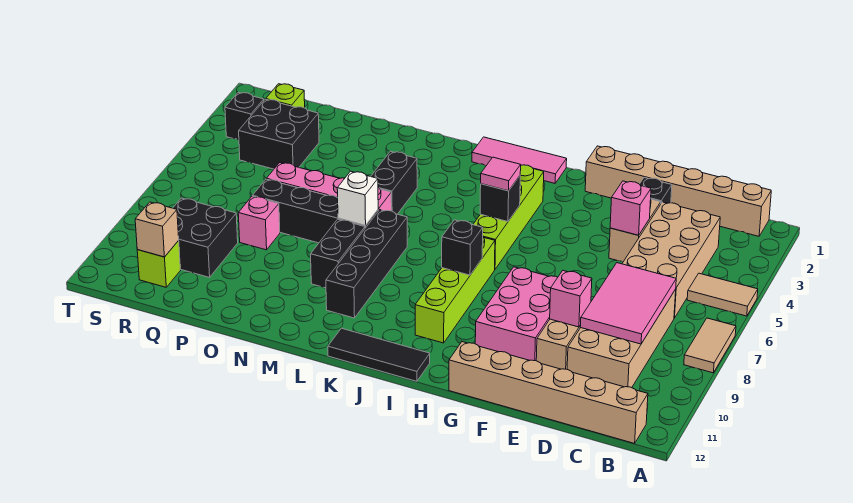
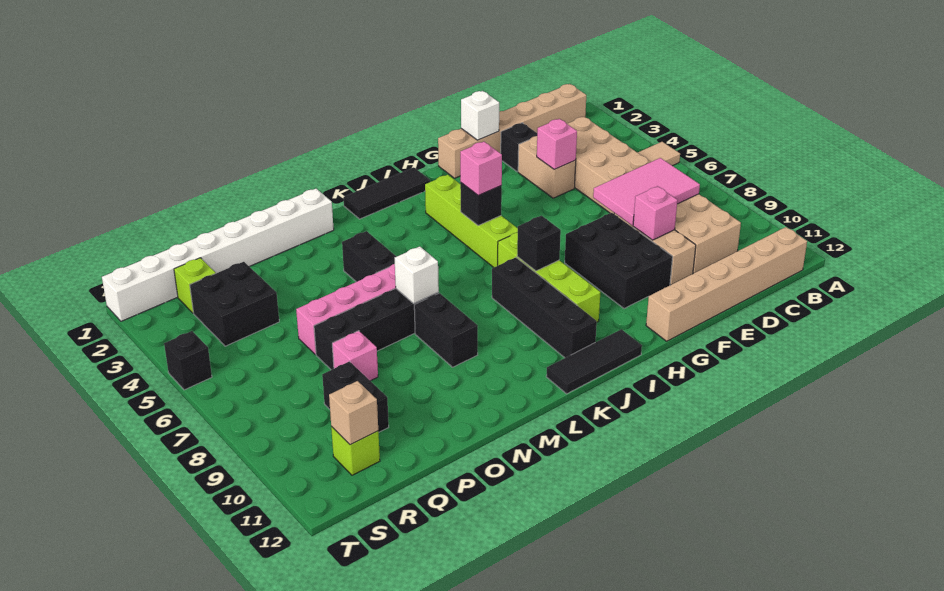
tan tile A7:A8 level 1 -> none
pink tile C7:D9 level 2 -> pink tile C7:E8 level 2
none -> white brick F1 level 2
pink brick F8:G10 level 1 -> black brick F8:G10 level 1
pink tile I1:K1 level 1 -> black tile I1:K1 level 1
pink tile I5 level 3 -> pink brick I5 level 3
black brick L7:L10 level 1 -> black brick J8:J11 level 1
none -> white brick M1:T1 level 1
black brick Q9:R10 level 1 -> black brick Q9:Q10 level 1
black brick S3 level 1 -> black brick T5 level 1

